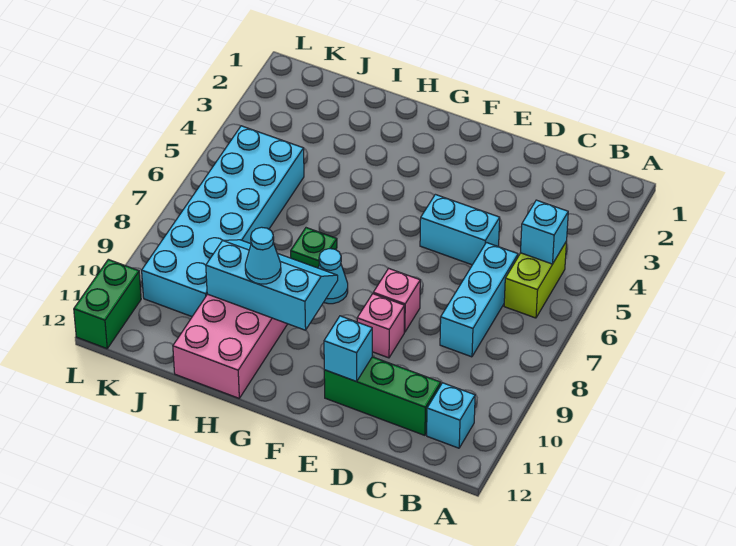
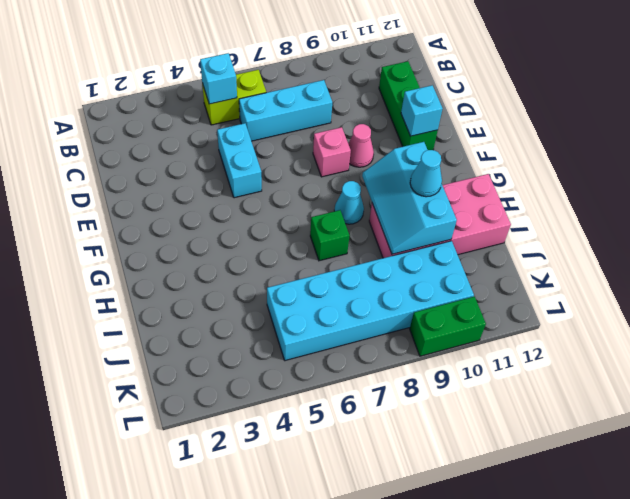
cyan brick B11 level 1 -> none
pink brick E9 level 1 -> pink cone E9 level 1
green plate H7 level 1 -> green brick H7 level 1
green brick L11:L12 level 1 -> green brick L9:L10 level 1

